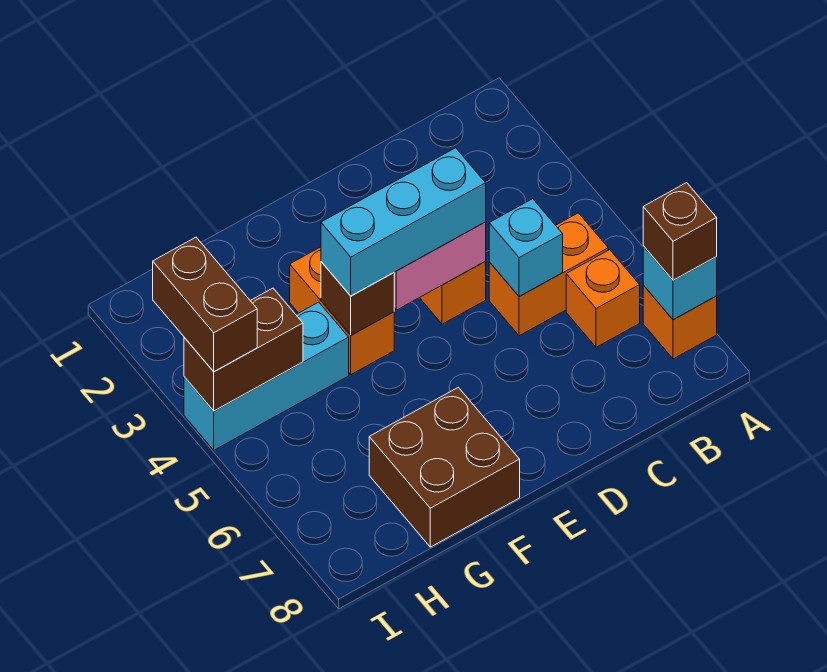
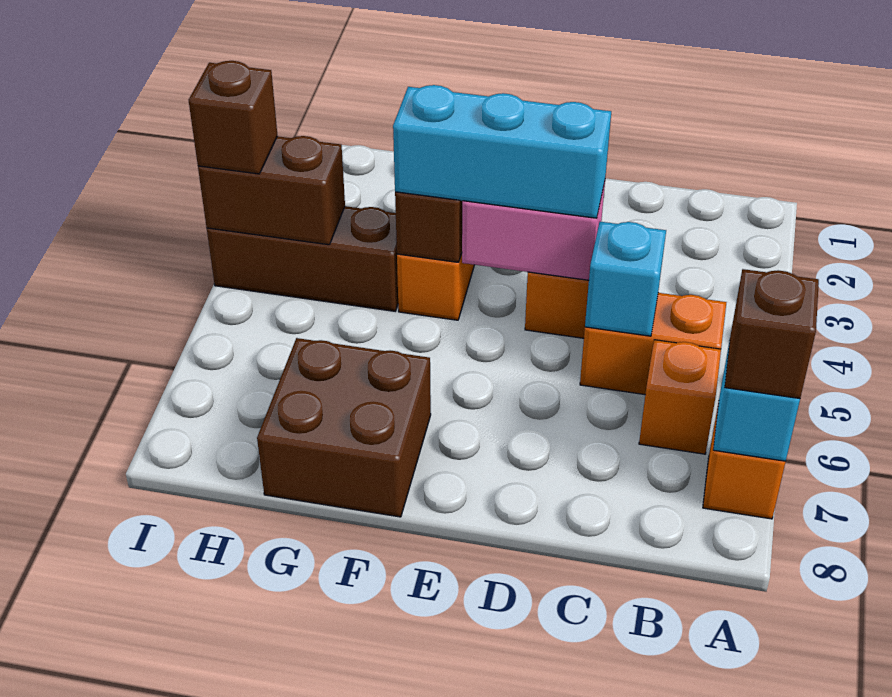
cyan brick G4:I4 level 1 -> brown brick G4:I4 level 1
brown brick I3:I4 level 3 -> brown brick I4 level 3

